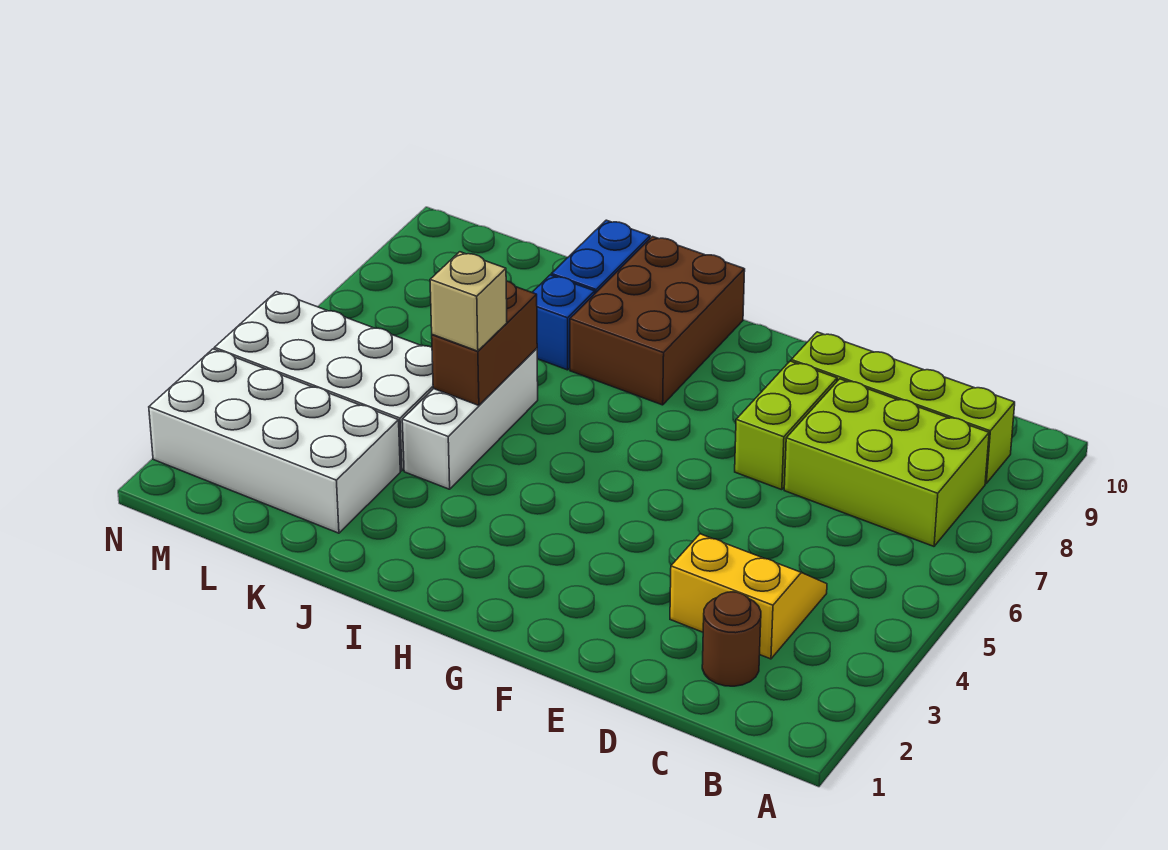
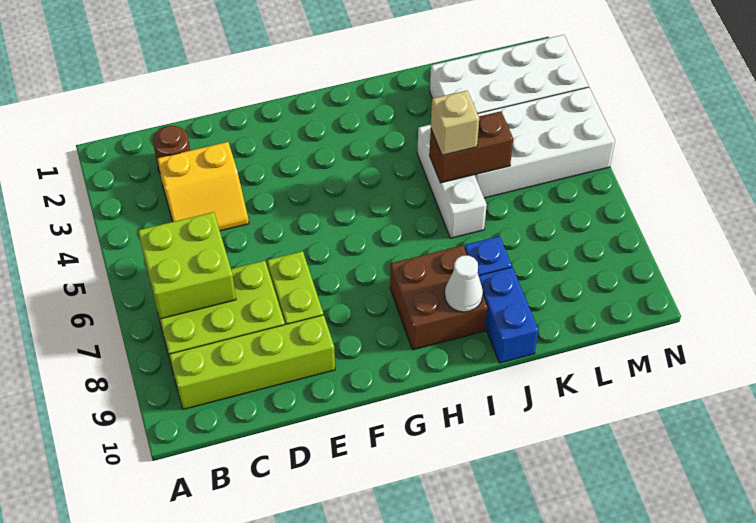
none -> lime brick B6:C7 level 2
brown brick H8:I10 level 1 -> brown brick H8:I9 level 1
none -> white cone I9 level 2
brown brick J5:J6 level 2 -> brown brick J5:K5 level 2

